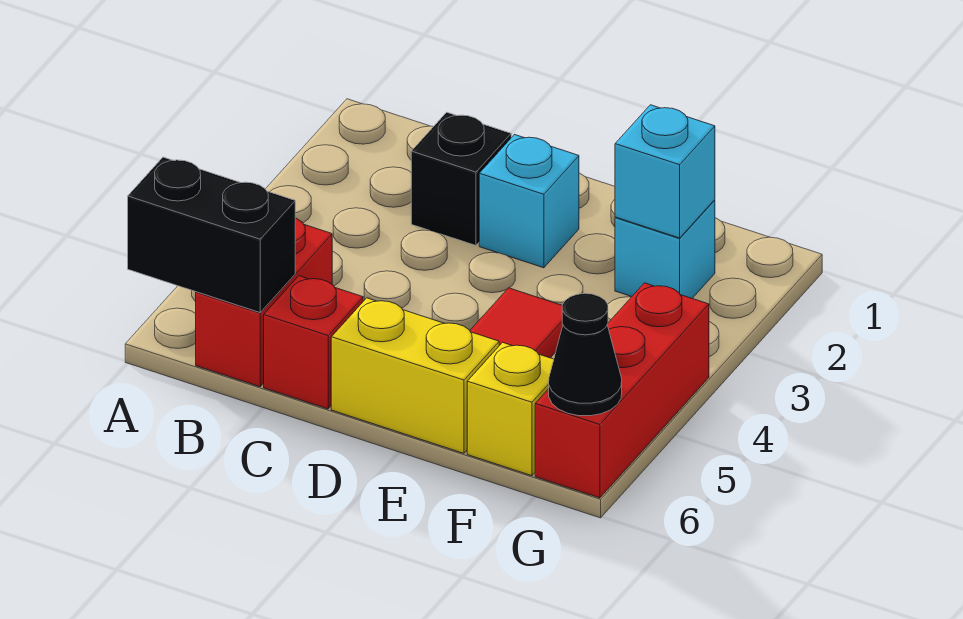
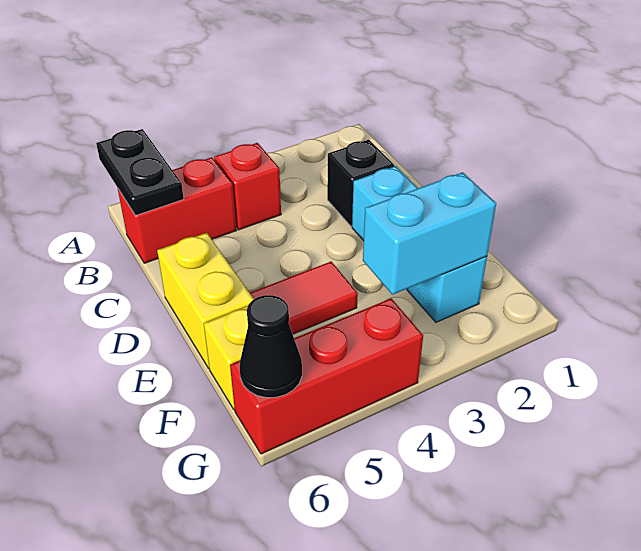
black brick A6:B6 level 2 -> black plate A6:B6 level 2
red brick C6 level 1 -> red brick B4 level 1
cyan brick F2 level 2 -> cyan brick F2:F3 level 2

